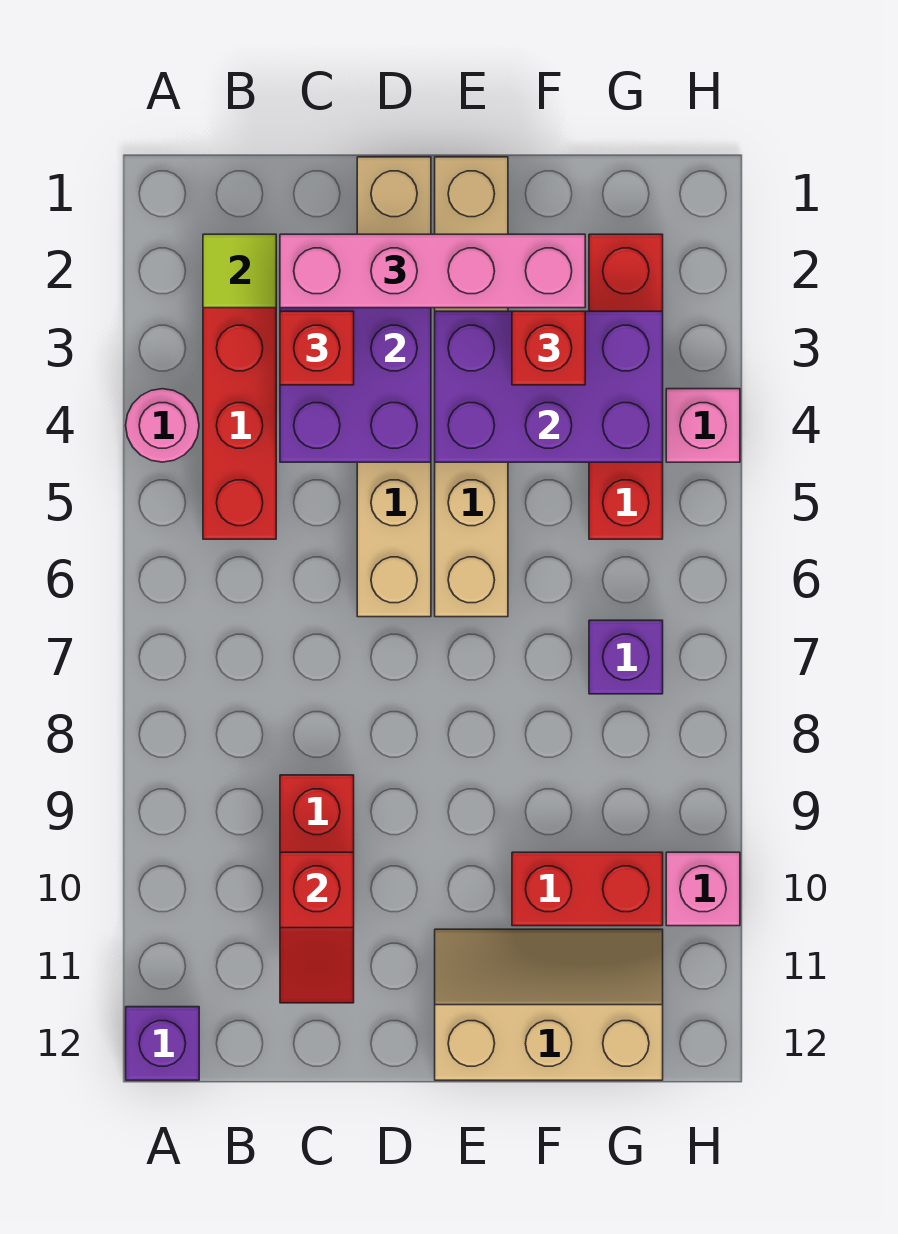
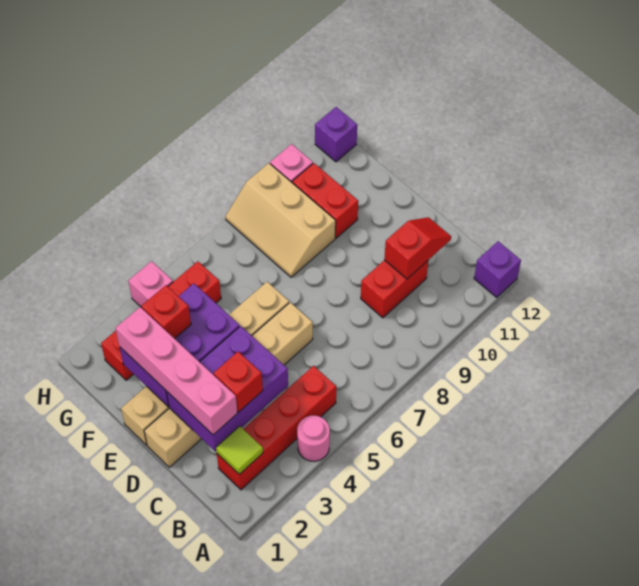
purple brick E3:G4 level 2 -> purple brick E2:F4 level 2
tan slope E11:G12 level 1 top 12 -> tan slope F8:H9 level 1 top 9
purple brick G7 level 1 -> purple brick H12 level 1

